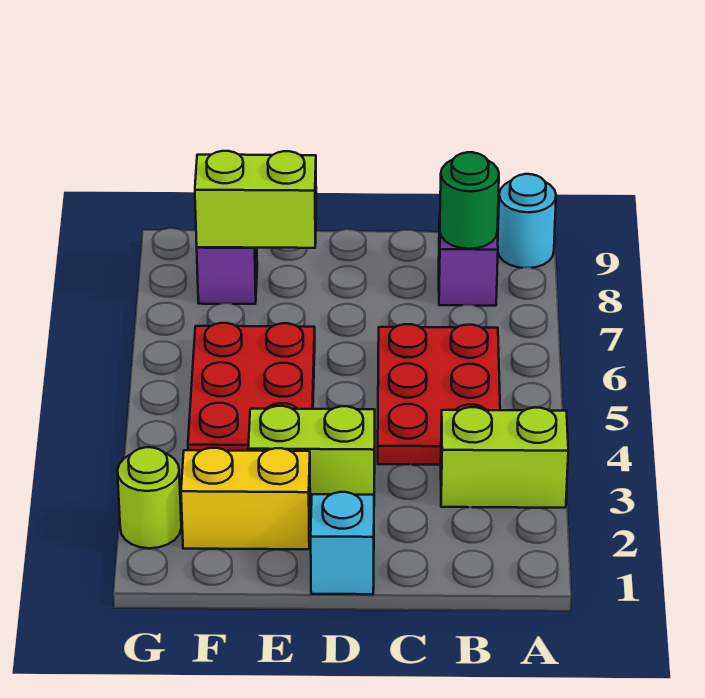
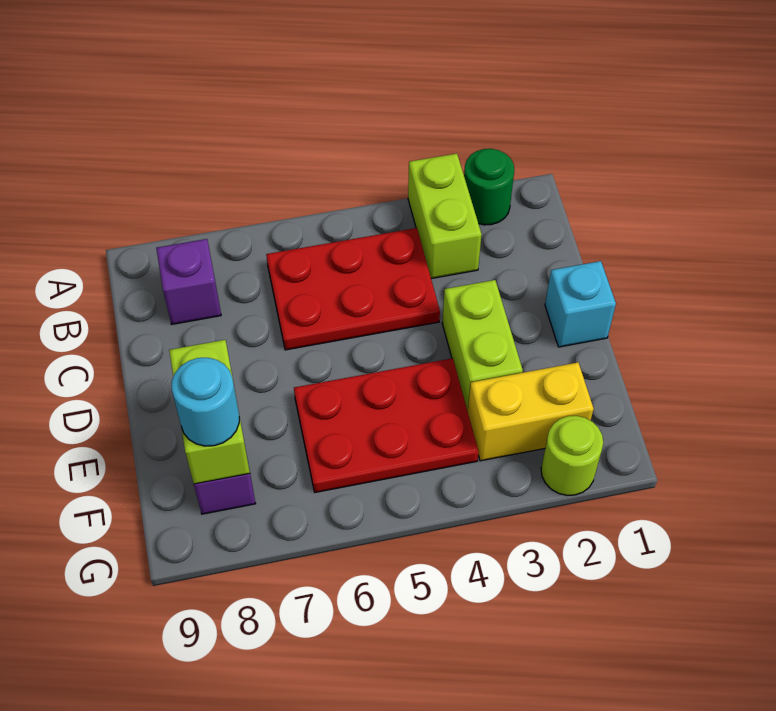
cyan round brick A9 level 1 -> cyan round brick F8 level 3
green round brick B8 level 2 -> green round brick A2 level 1
yellow brick E2:F2 level 1 -> yellow brick F2:F3 level 1

